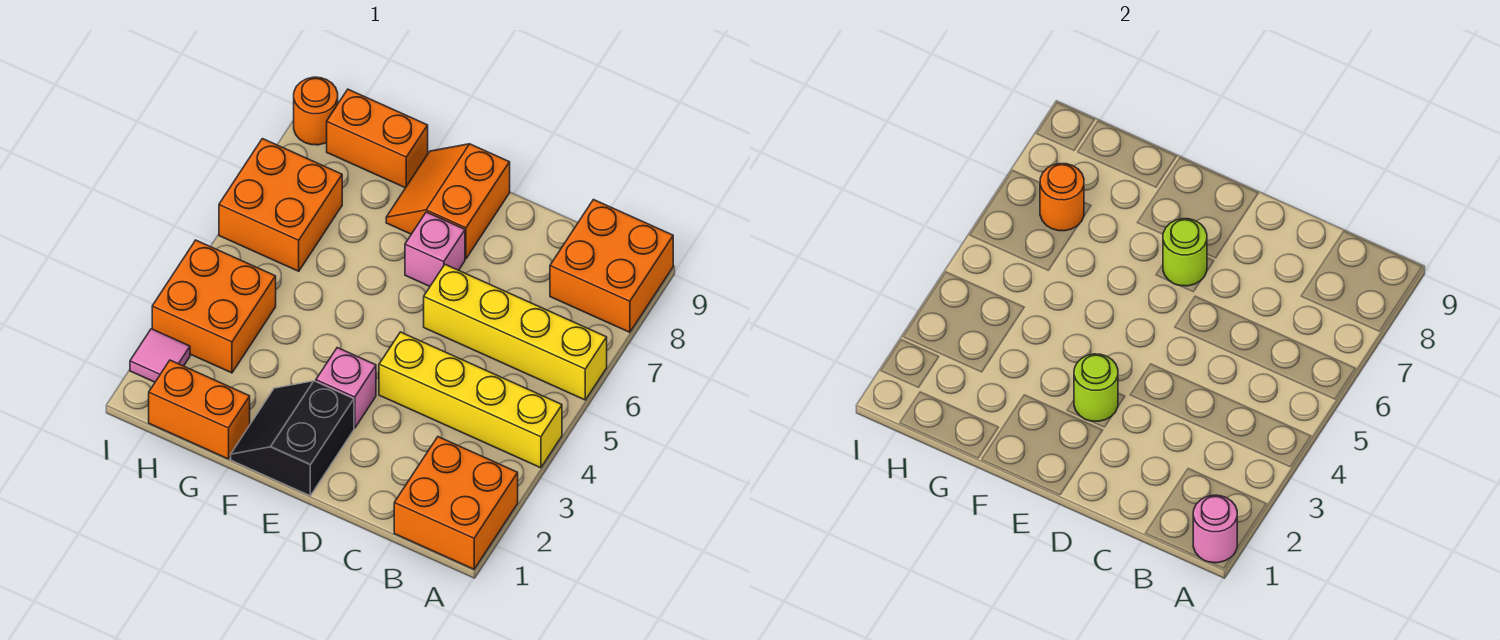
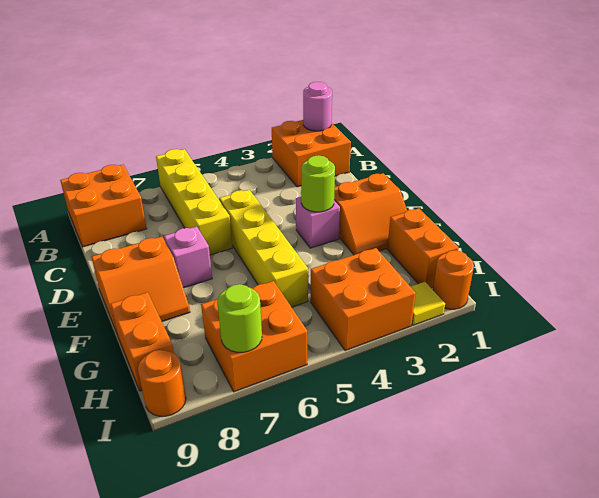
yellow brick A4:D4 level 1 -> yellow brick D5:G5 level 1
black slope E1:F2 level 1 top E -> orange slope E1:F2 level 1 top E
lime round brick E7 level 2 -> lime round brick I7 level 2
orange round brick H7 level 2 -> orange round brick I1 level 1
pink tile I2 level 1 -> yellow tile I2 level 1

